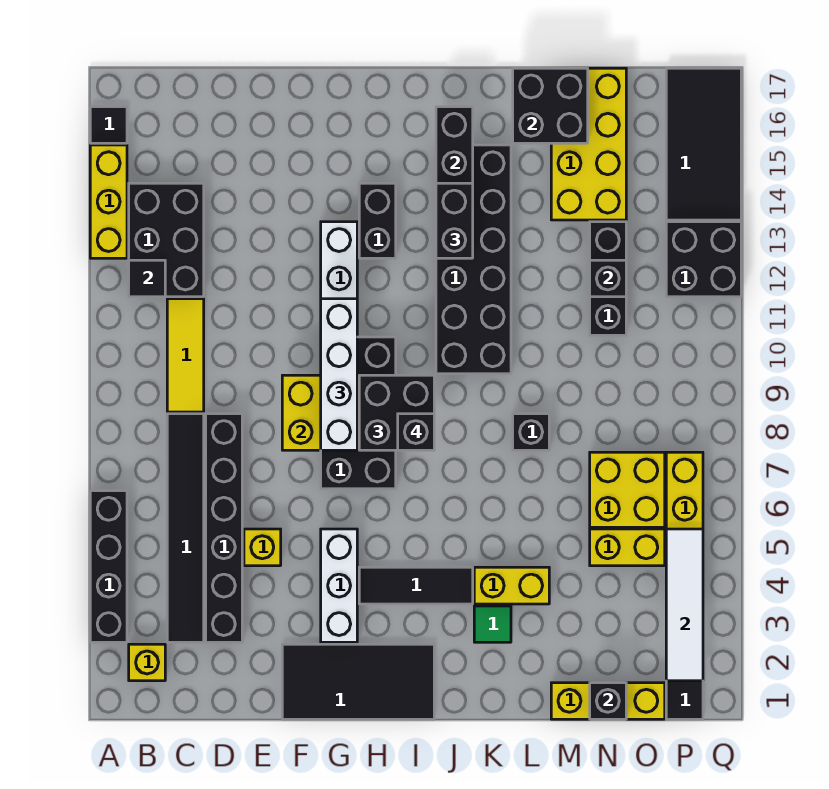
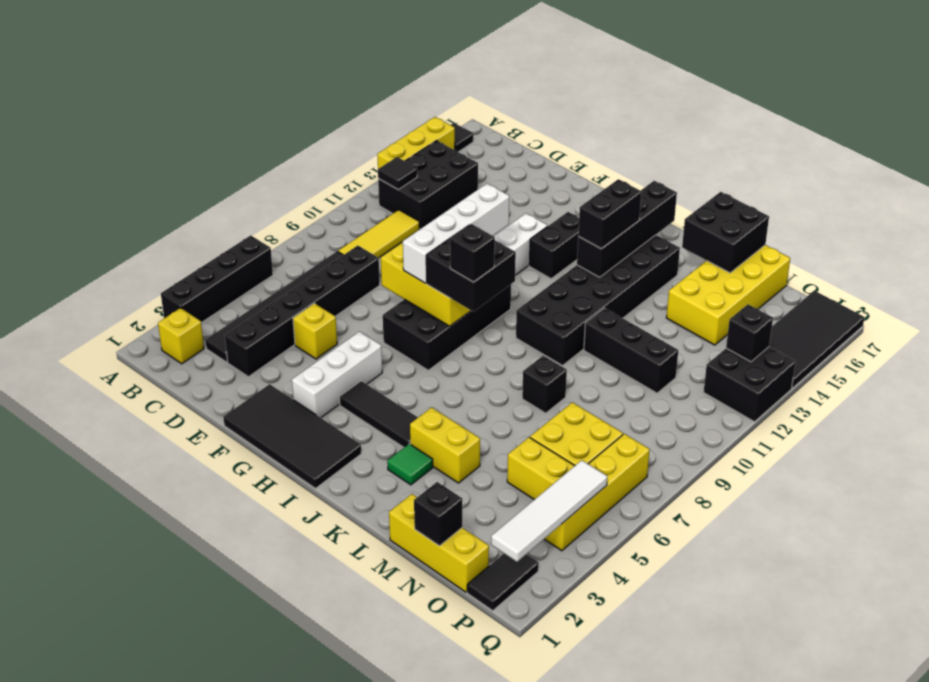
black brick N11:N13 level 1 -> black brick L11:N11 level 1
black brick N12 level 2 -> black brick P13 level 2

